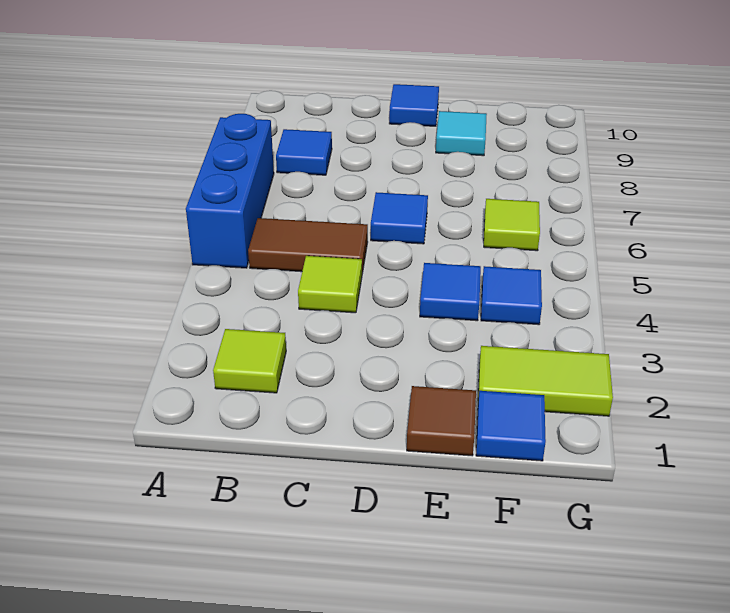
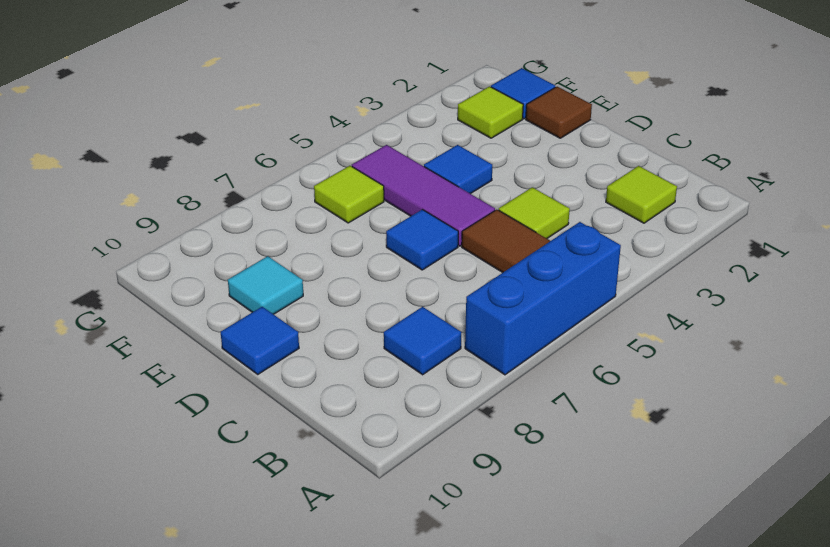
none -> purple tile D5:F5 level 1
lime tile F2:G2 level 1 -> lime tile F2 level 1
blue tile F4 level 1 -> none

